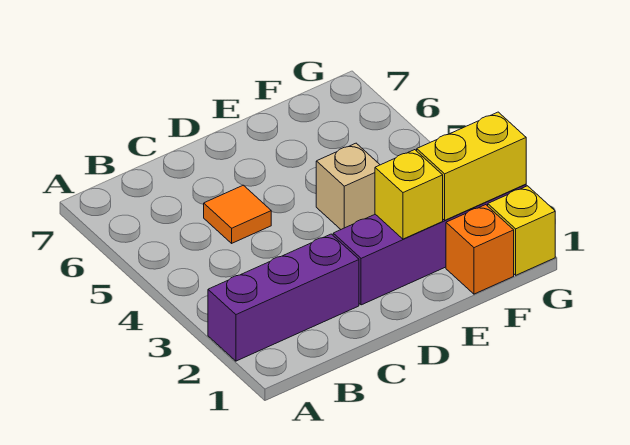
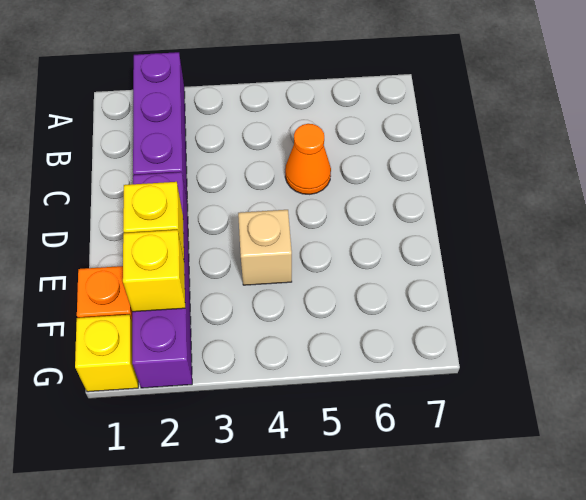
orange tile C5 level 1 -> orange cone C5 level 1
yellow brick F2:G2 level 2 -> yellow brick F2 level 2

